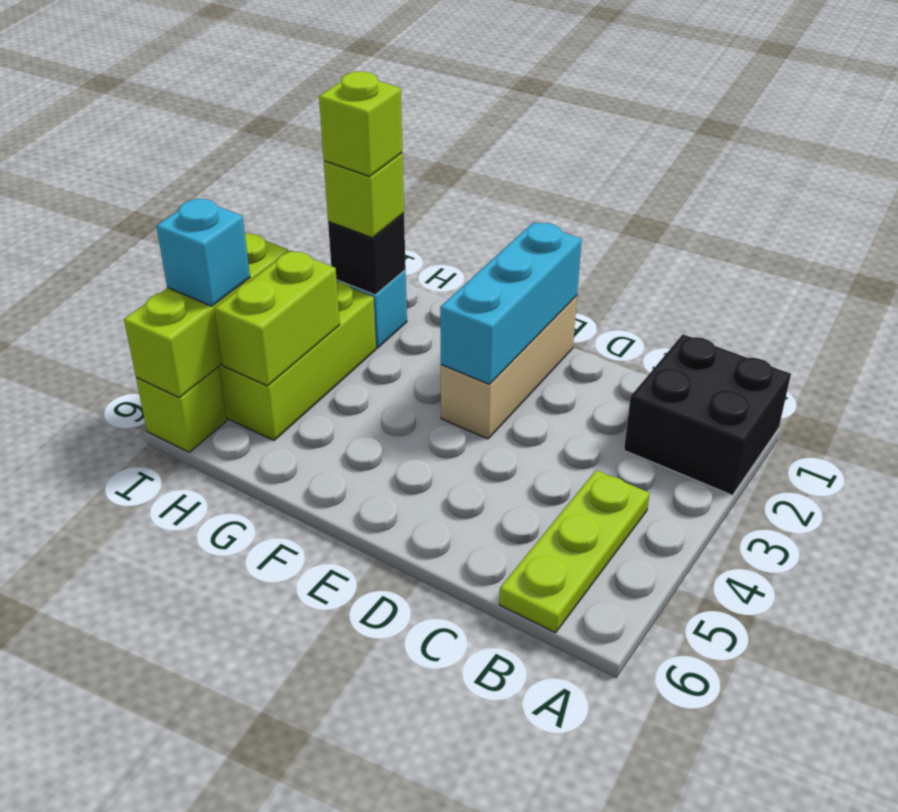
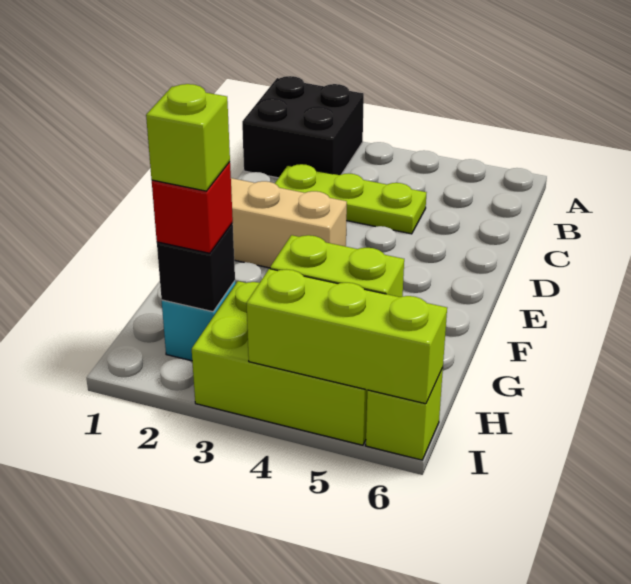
lime plate B4:B6 level 1 -> lime plate C2:C4 level 1
cyan brick E1:E3 level 2 -> none
lime brick H2 level 3 -> red brick H2 level 3
cyan brick I5 level 3 -> none

